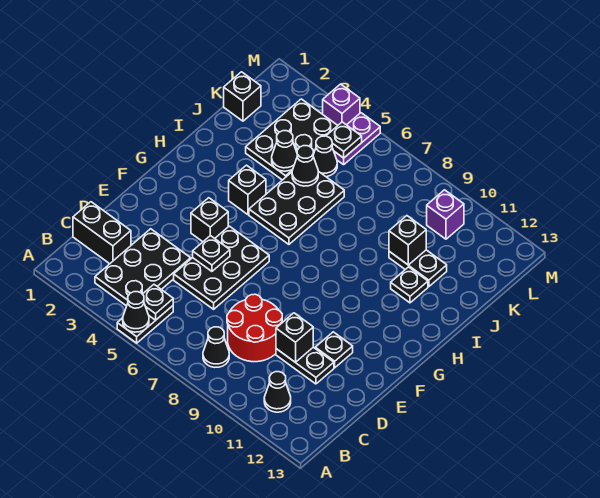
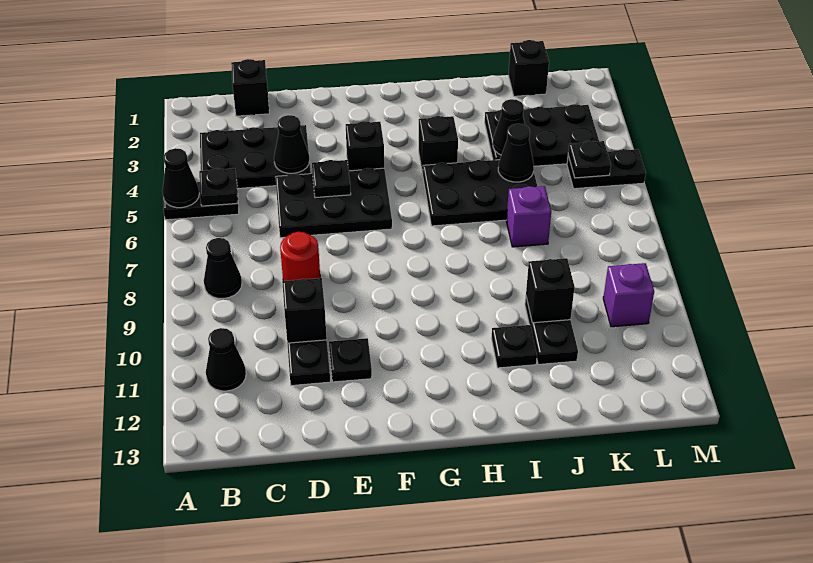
black brick C1:C2 level 1 -> black brick C1 level 1
red round brick C8:D9 level 1 -> red round brick D8 level 1
black cone K5 level 1 -> black cone D4 level 2
purple plate L5:M5 level 1 -> black plate L5:M5 level 1
purple brick M4 level 1 -> purple brick J7 level 1

